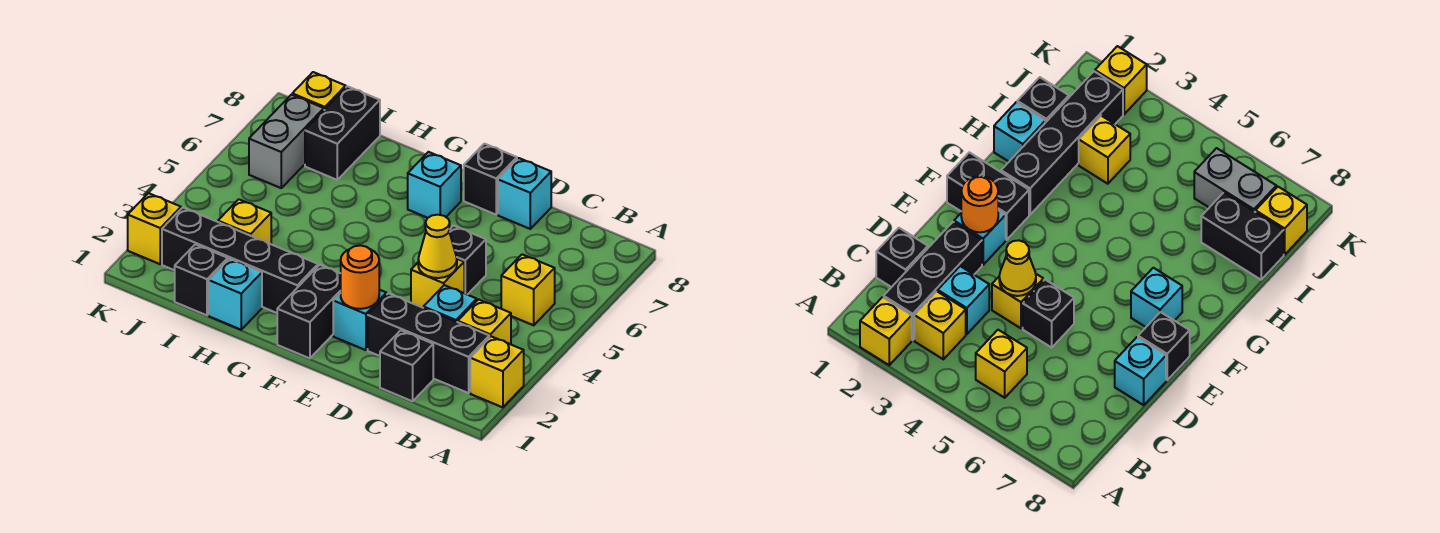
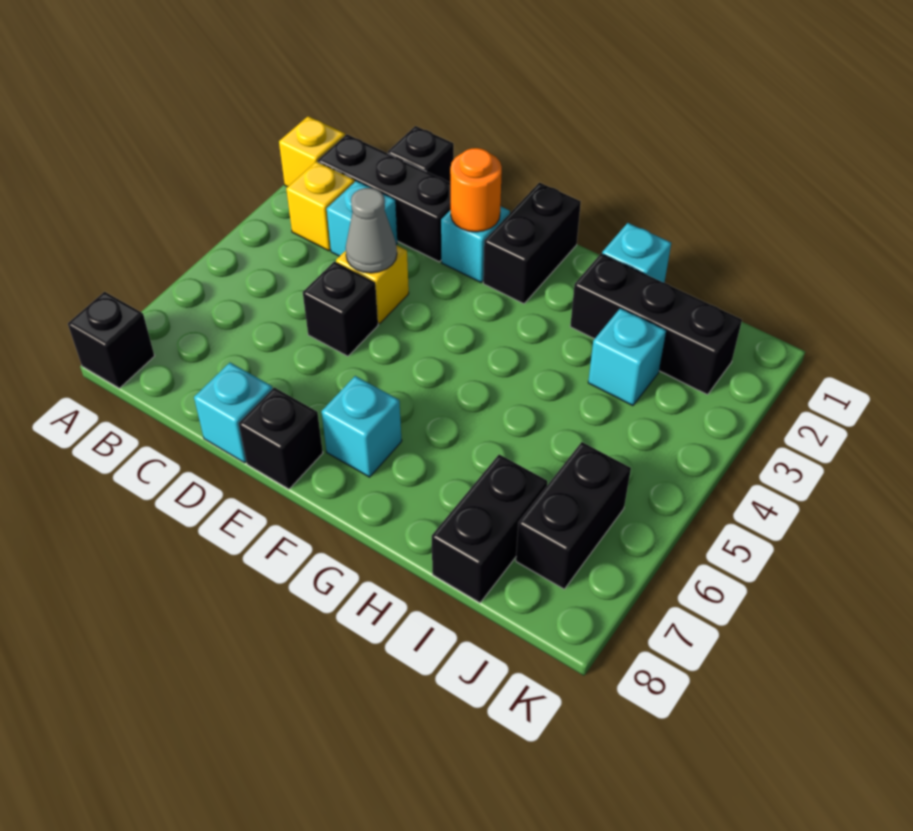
yellow brick B5 level 1 -> none
yellow cone D4 level 2 -> grey cone D4 level 2
black brick G2:J2 level 1 -> black brick H2:J2 level 1
black brick I1 level 1 -> black brick A8 level 1
yellow brick I3 level 1 -> cyan brick I3 level 1
grey brick J6:J7 level 1 -> black brick J6:J7 level 1
yellow brick J8 level 1 -> none
yellow brick K2 level 1 -> none

